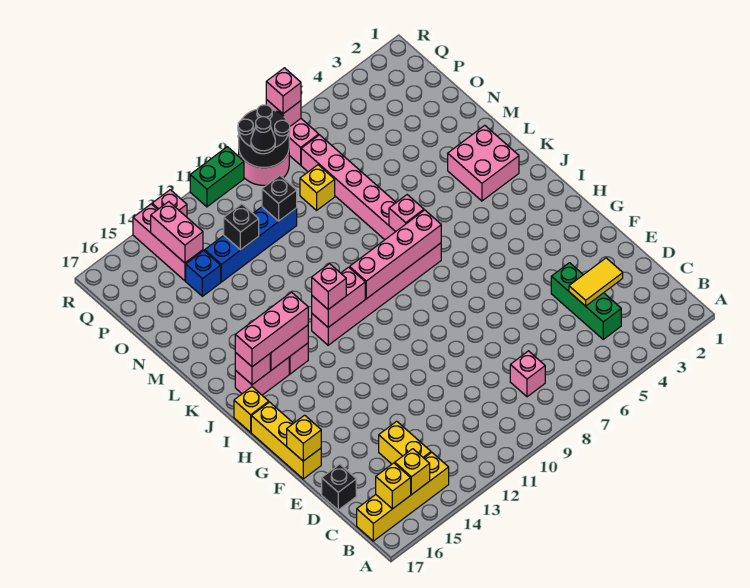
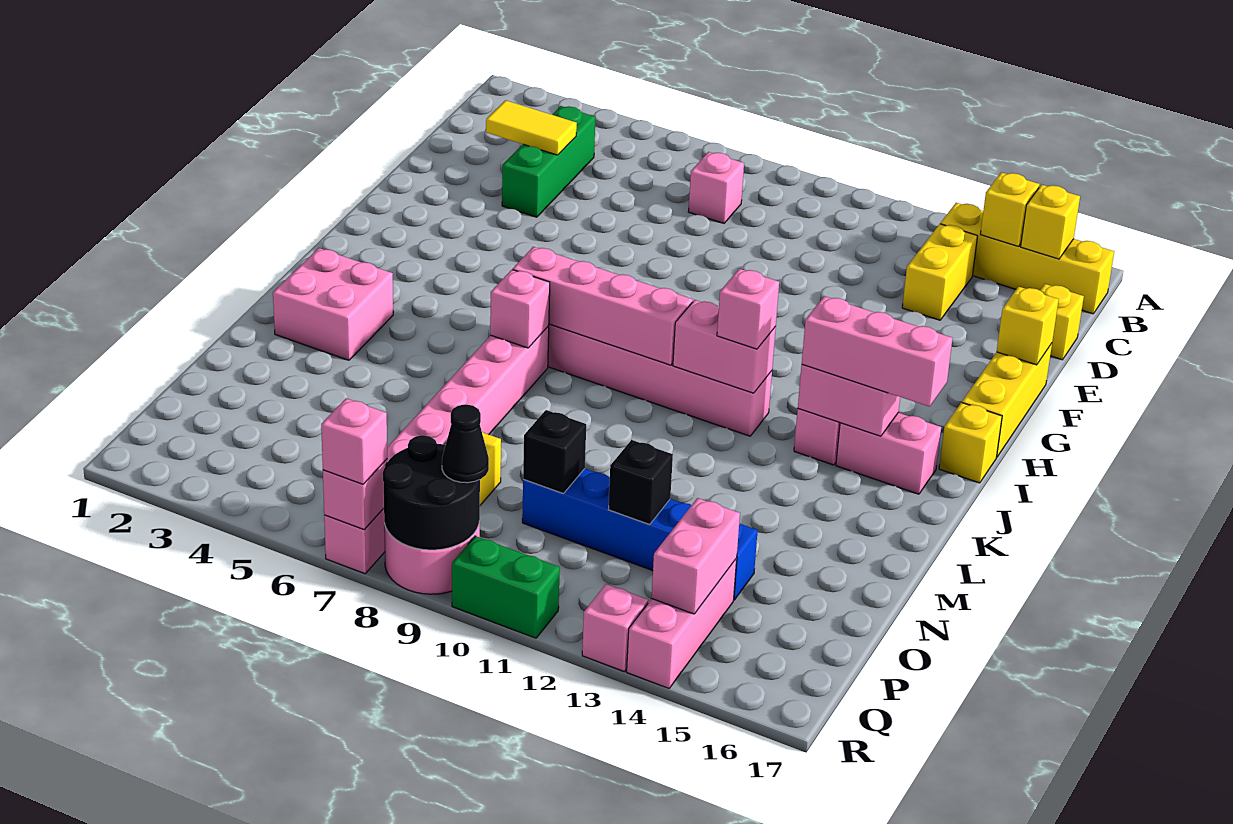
black brick D17 level 1 -> yellow brick D17 level 1
pink brick J16 level 2 -> none

